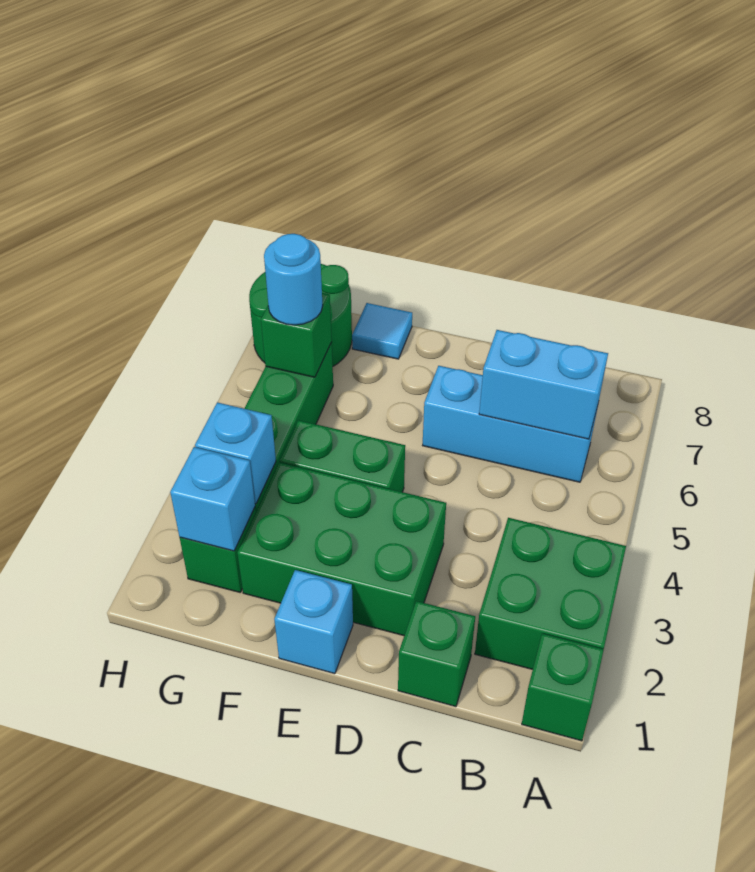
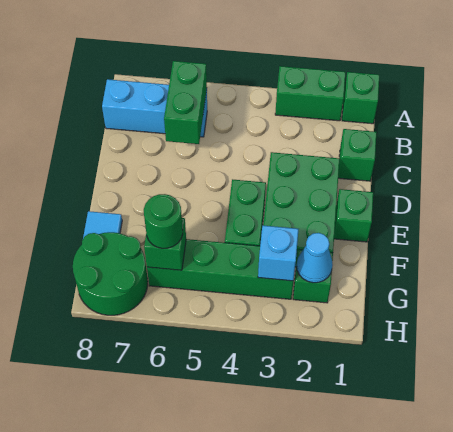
green brick A2:B3 level 1 -> green brick A2:A3 level 1
cyan brick B6:D6 level 1 -> cyan brick B6:B8 level 1
cyan brick B6:C6 level 2 -> green brick B6:C6 level 2
cyan brick E1 level 1 -> green brick E1 level 1
cyan brick G2 level 2 -> cyan cone G2 level 2
cyan round brick G6 level 3 -> green round brick G6 level 3

